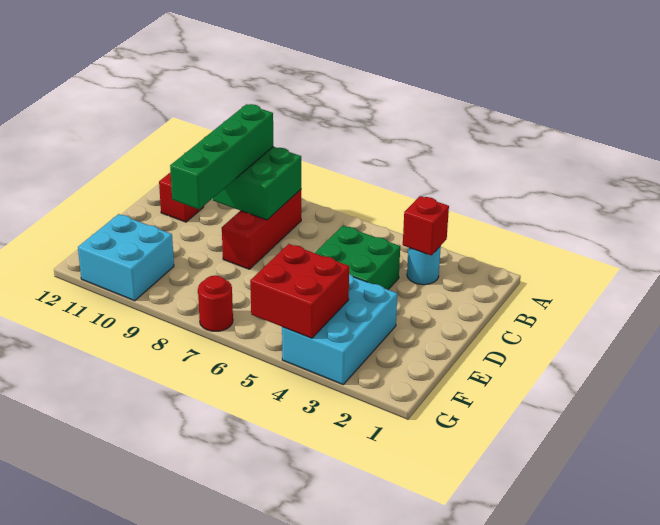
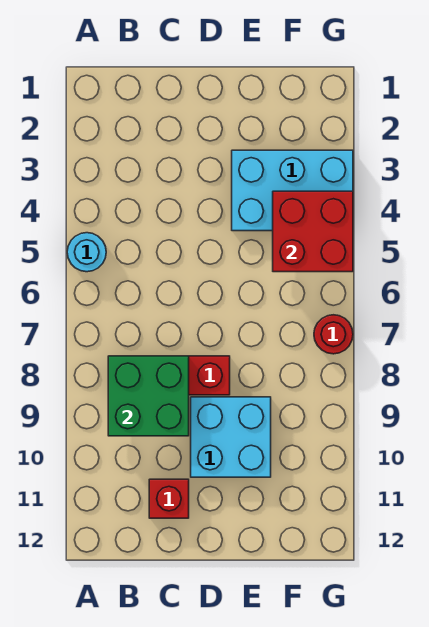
cyan round brick B3 level 1 -> cyan round brick A5 level 1
red brick B3 level 2 -> none
green brick B9:E9 level 3 -> none
green brick C4:D5 level 1 -> none
cyan brick F10:G11 level 1 -> cyan brick D9:E10 level 1

